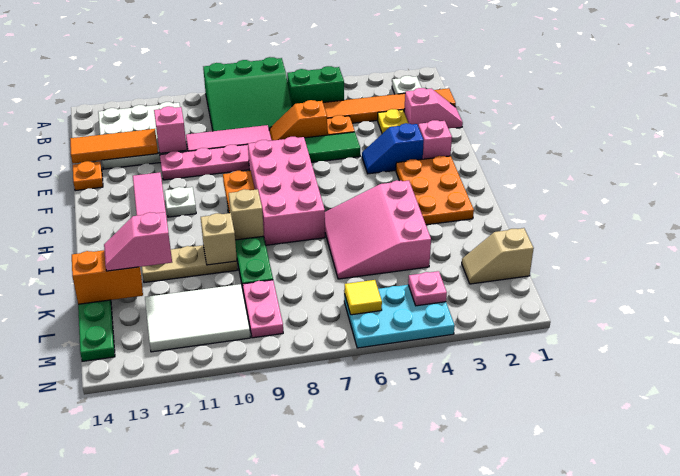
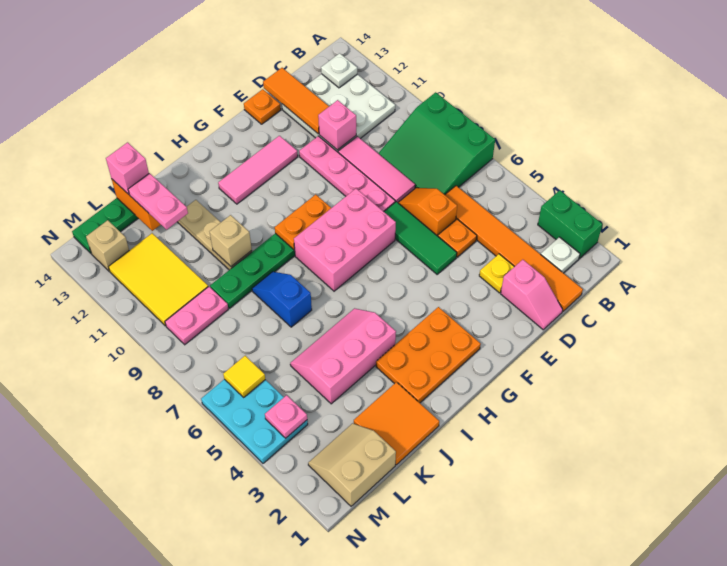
green brick B5:B6 level 1 -> green brick A2:A3 level 1
pink brick F2 level 1 -> pink brick K14 level 3
blue slope F3:F4 level 1 top 3 -> blue slope J7:J8 level 1 top 7
pink brick F7:I8 level 1 -> pink brick F7:H8 level 1
white plate G11 level 1 -> white plate B13 level 2
pink slope I4:K6 level 1 top 4 -> pink slope I4:K5 level 1 top 4
tan brick I9 level 2 -> tan brick M13 level 1
none -> orange tile J1:K2 level 1
pink slope K12:K13 level 3 top 12 -> pink plate K12:K13 level 3
tan slope L1:L2 level 1 top 1 -> tan slope L1:M2 level 1 top 1
white tile L10:M12 level 1 -> yellow tile L10:M12 level 1

